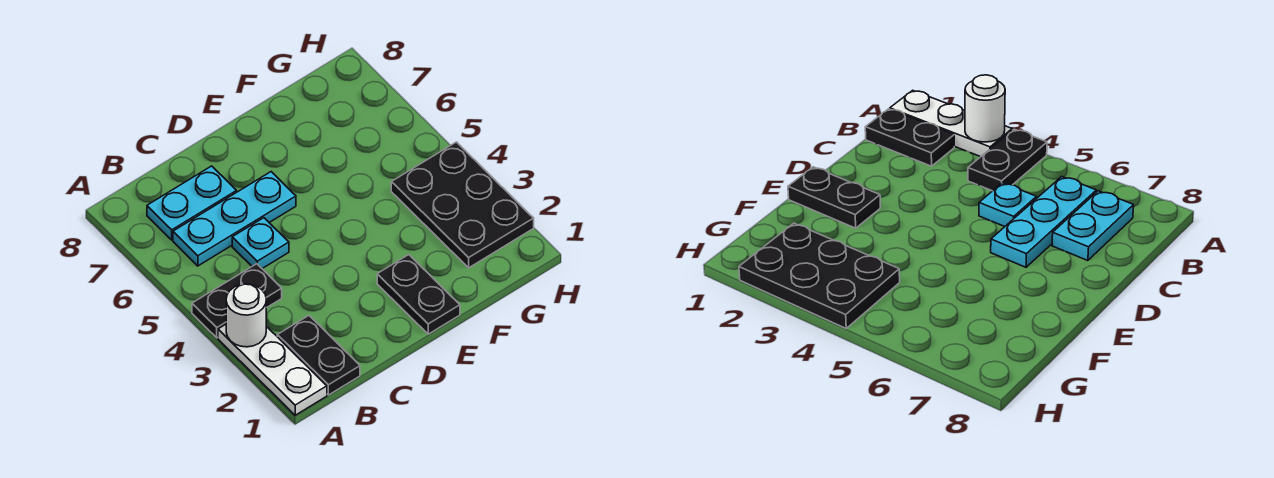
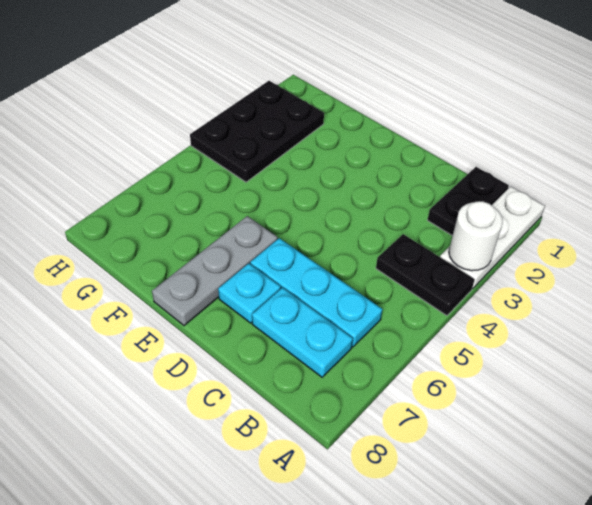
cyan plate C5 level 1 -> cyan plate D7 level 1
black plate E1:E2 level 1 -> none
none -> grey plate E6:E8 level 1

